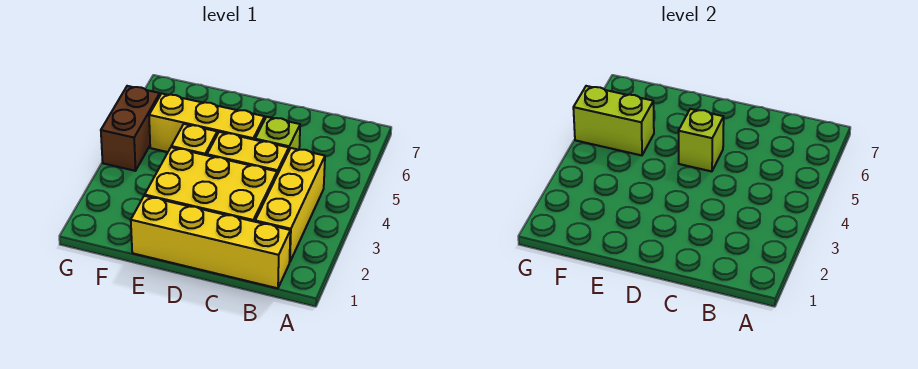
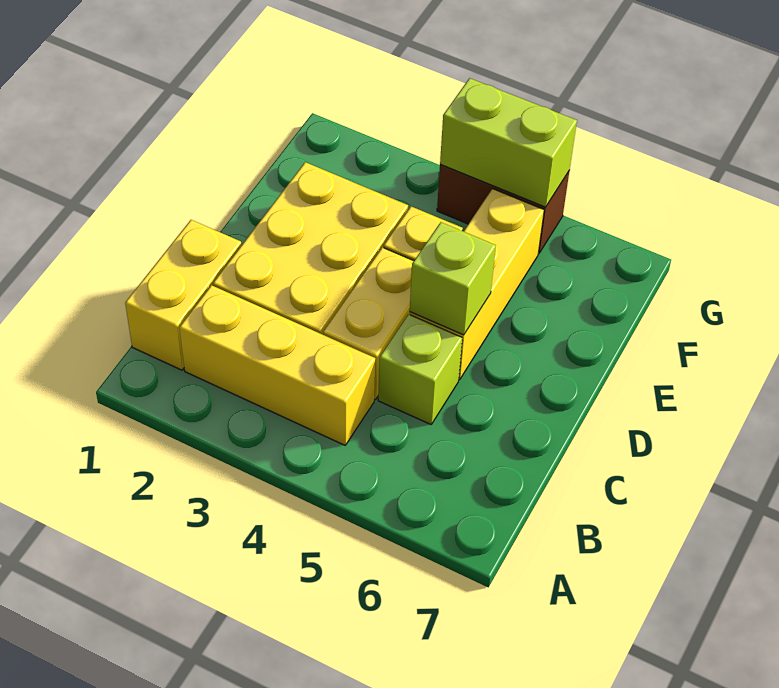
yellow brick B1:E1 level 1 -> yellow brick B1:C1 level 1
lime brick F5:G5 level 2 -> lime brick G4:G5 level 2

